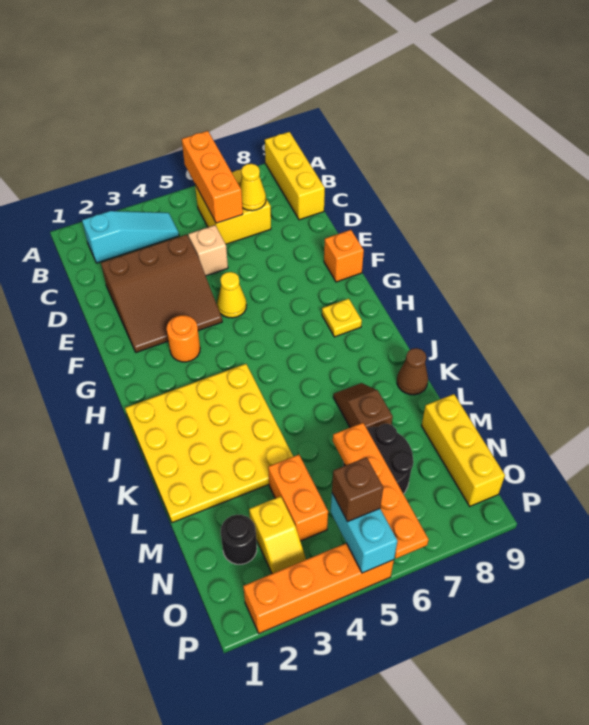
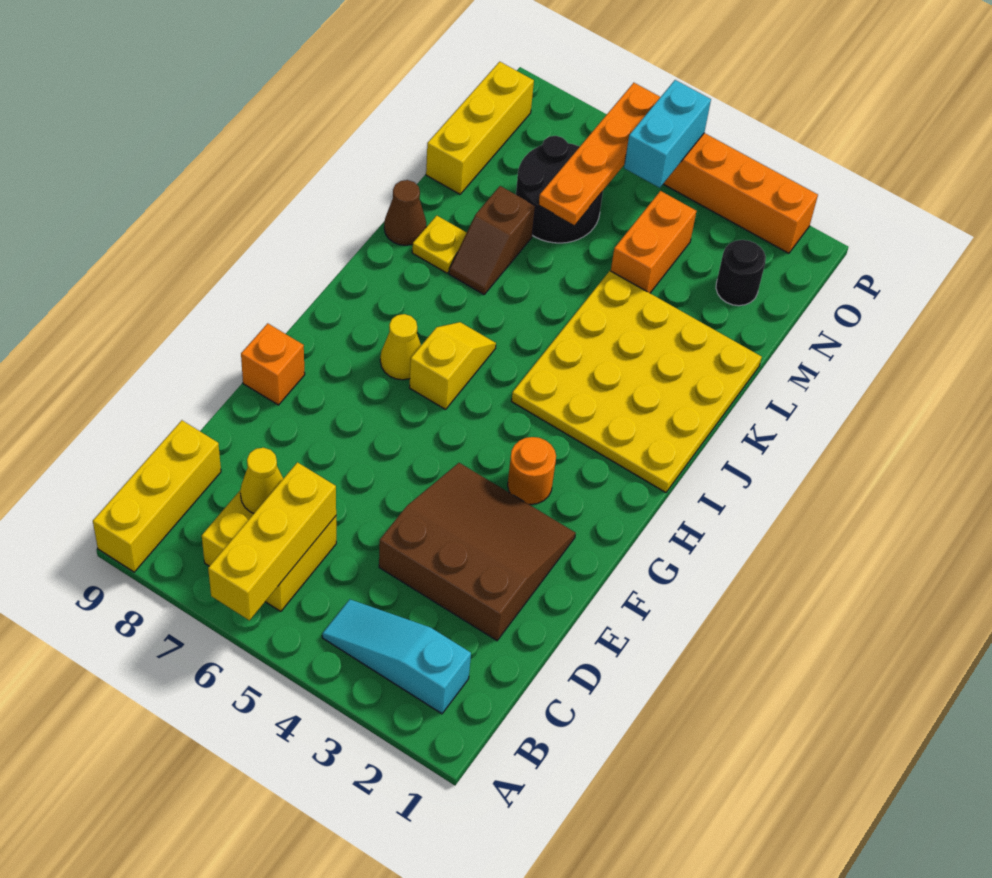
orange brick A6:C6 level 2 -> yellow brick A6:C6 level 2
tan brick D5 level 1 -> none
yellow cone F5 level 1 -> yellow cone H7 level 1
yellow plate H8 level 1 -> yellow plate K8 level 1
yellow slope N3:O3 level 1 top N -> yellow slope H6:I6 level 1 top H
brown brick O5 level 3 -> none

